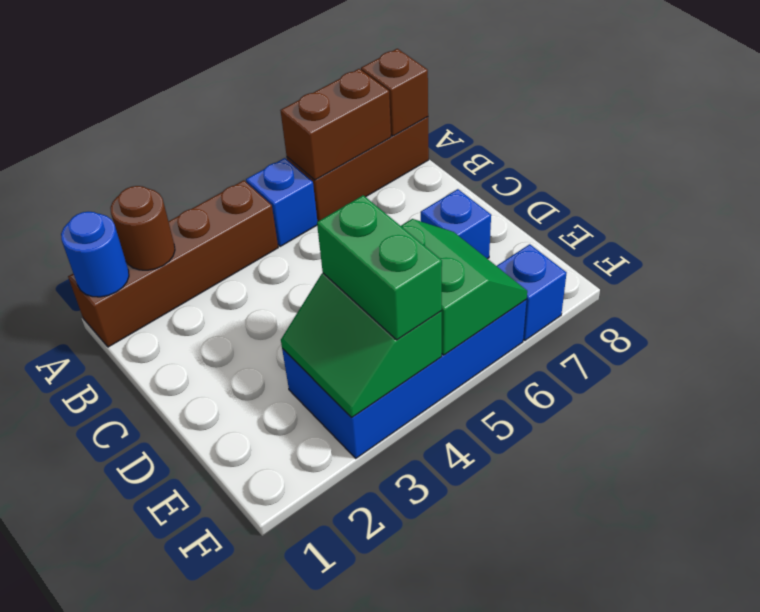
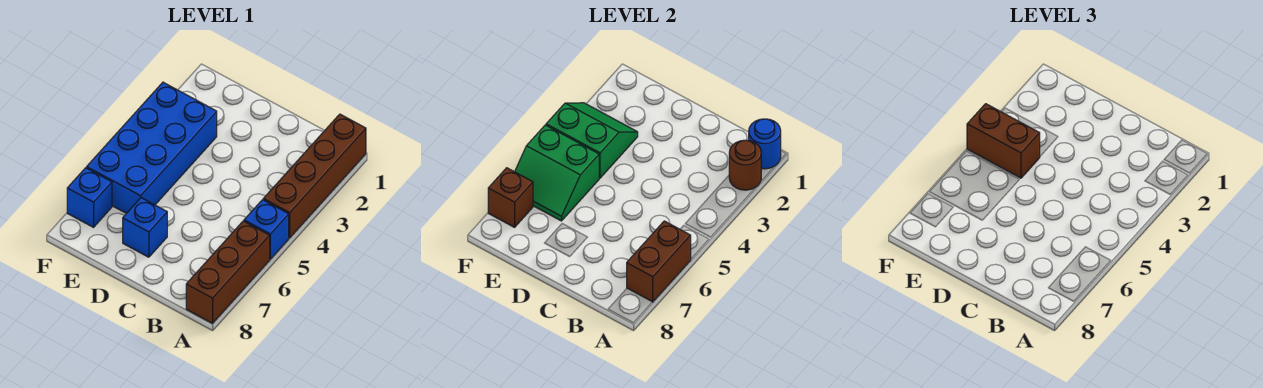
brown brick A8 level 2 -> brown brick F7 level 2
green brick E4:F4 level 3 -> brown brick E4:F4 level 3

